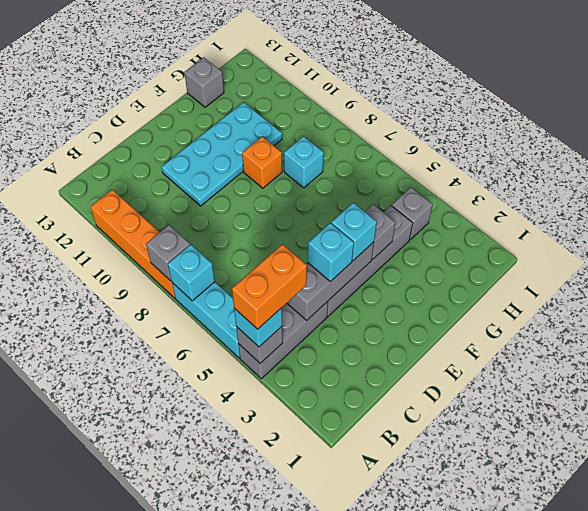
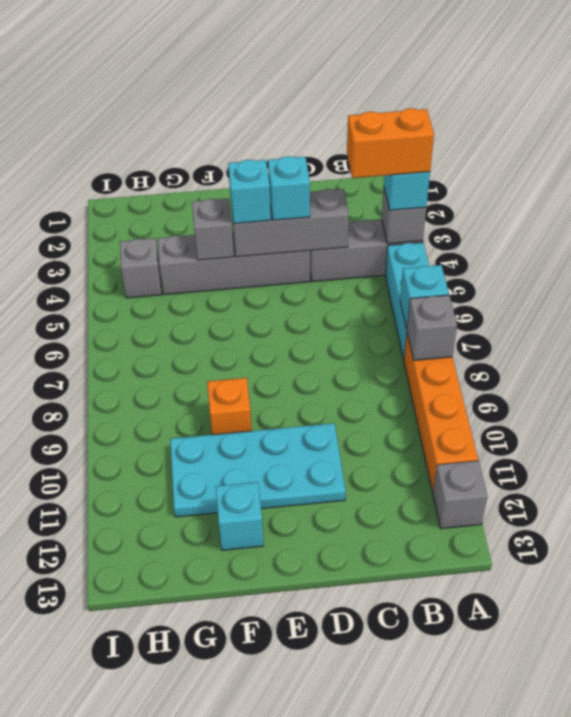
cyan brick G8 level 1 -> cyan brick F12 level 1
grey brick G13 level 1 -> grey brick A12 level 1

